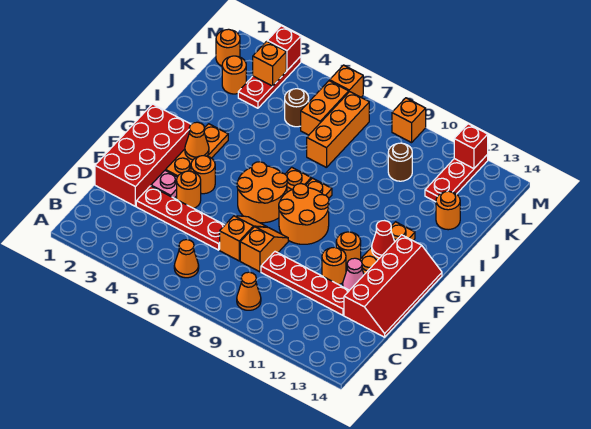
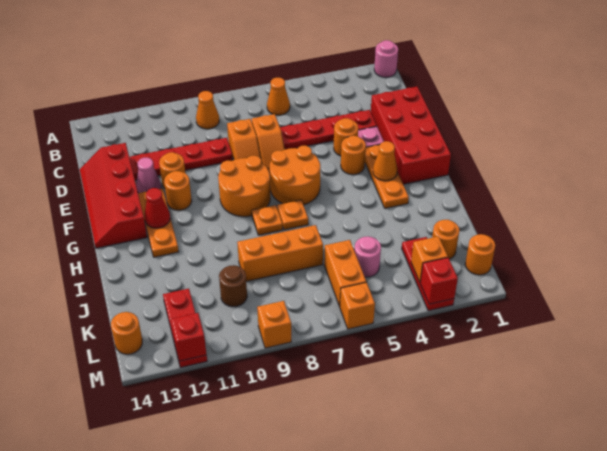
none -> pink round brick A1 level 1
orange brick J7:L7 level 1 -> orange brick J7:J9 level 1
orange round brick J13 level 1 -> orange round brick L14 level 1
brown round brick K5 level 1 -> pink round brick K5 level 1

